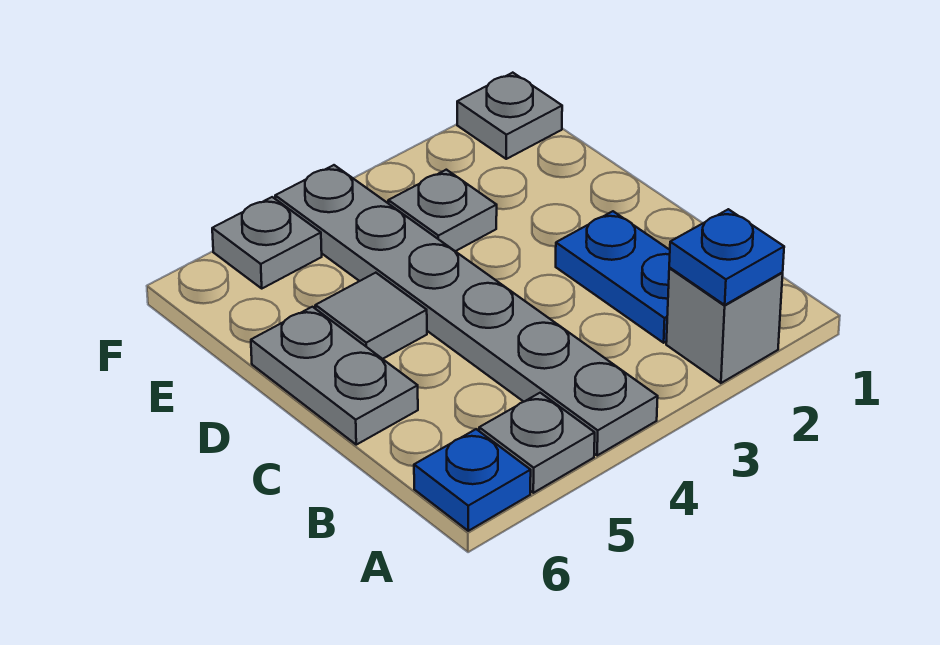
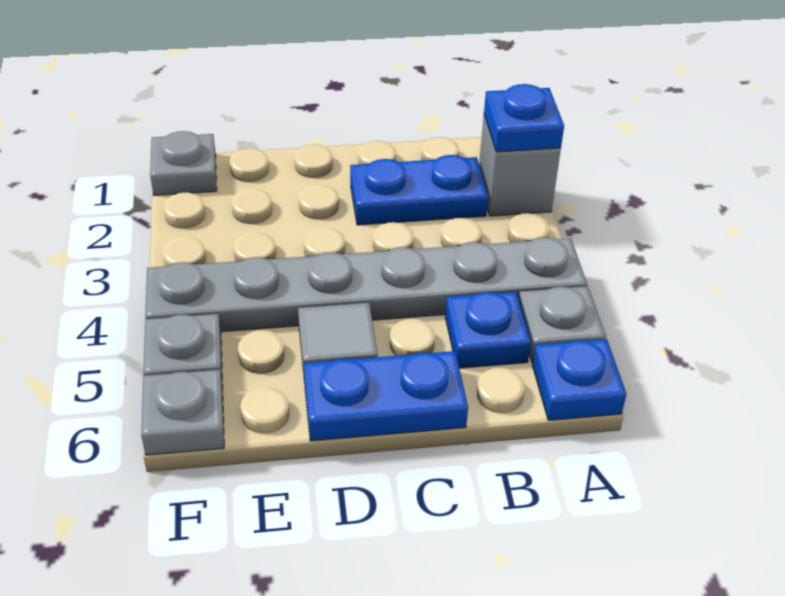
none -> blue plate B5 level 1
grey plate C6:D6 level 1 -> blue plate C6:D6 level 1
grey plate E3 level 1 -> grey plate F6 level 1

